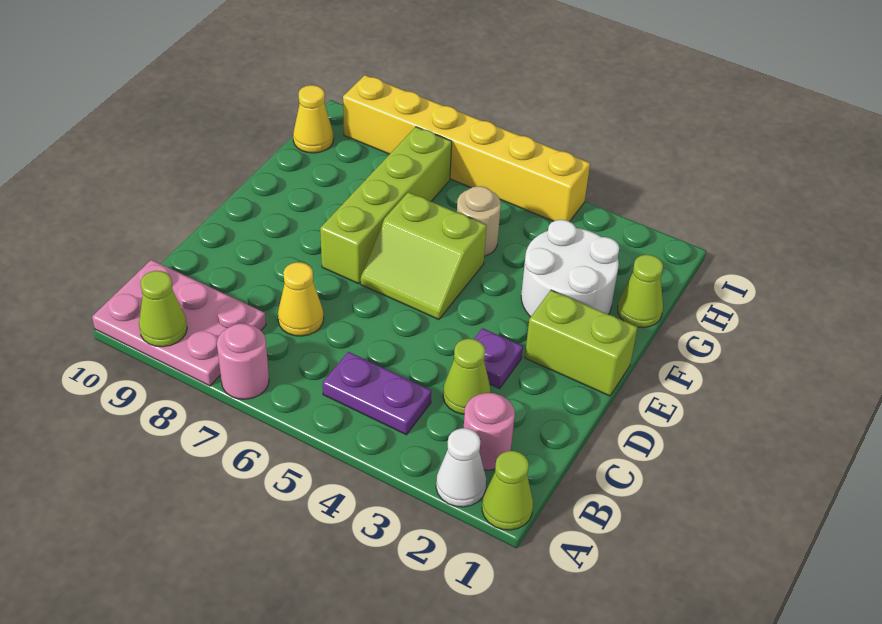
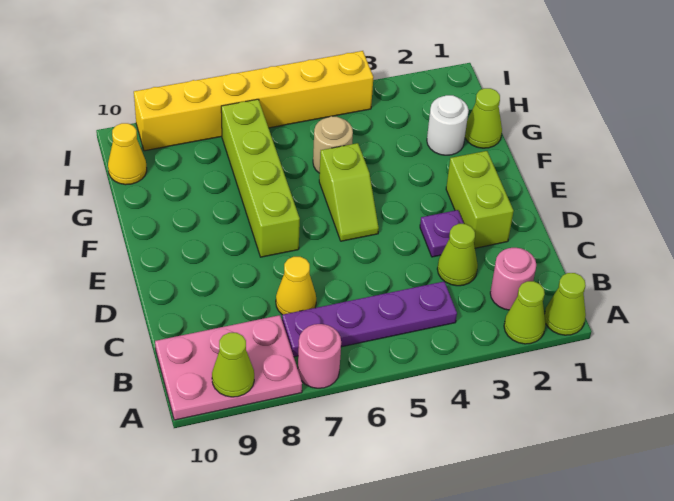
white cone A2 level 1 -> lime cone A2 level 1
purple plate B4:B5 level 1 -> purple plate B4:B7 level 1
lime brick E1:E2 level 1 -> lime brick D2:E2 level 1
lime slope E5:F6 level 1 top F -> lime slope E5:F5 level 1 top F
white round brick F2:G3 level 1 -> white round brick G2 level 1

